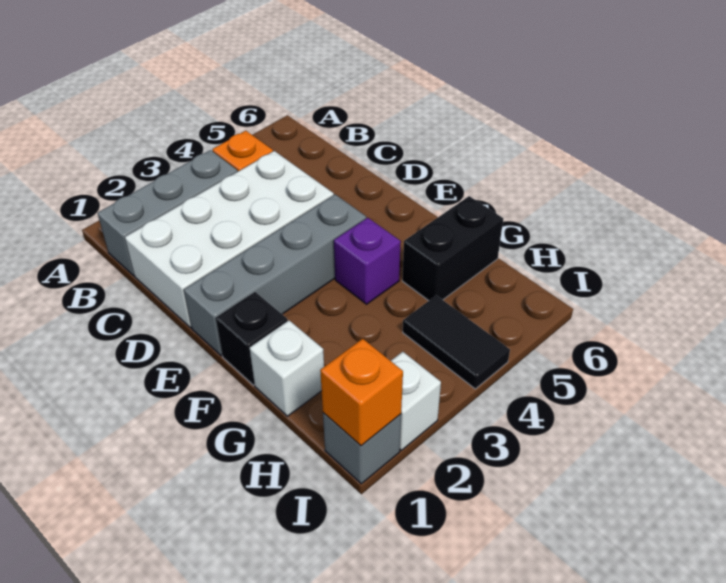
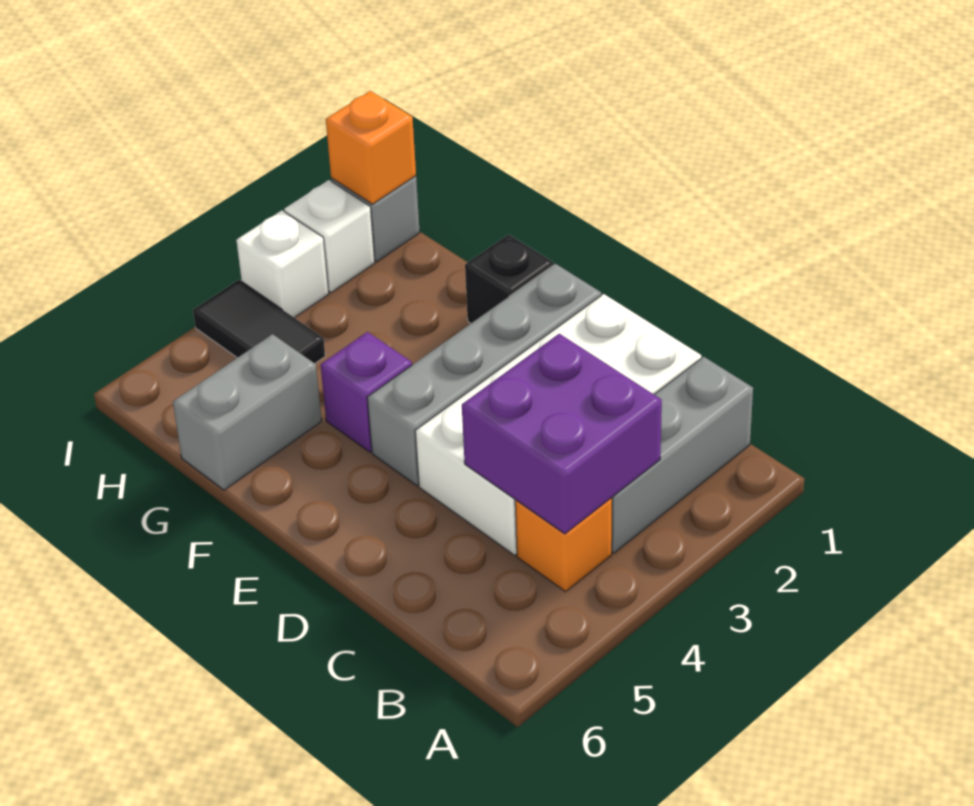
none -> purple brick B3:C4 level 2
white brick G1 level 1 -> white brick I3 level 1
black brick G5:G6 level 1 -> grey brick G5:G6 level 1

